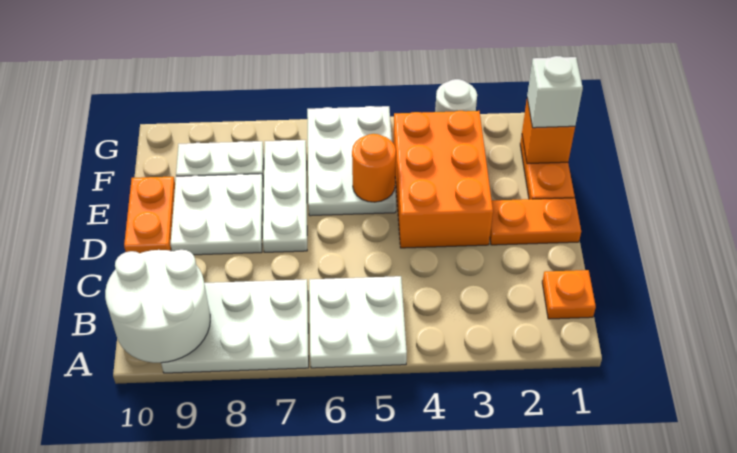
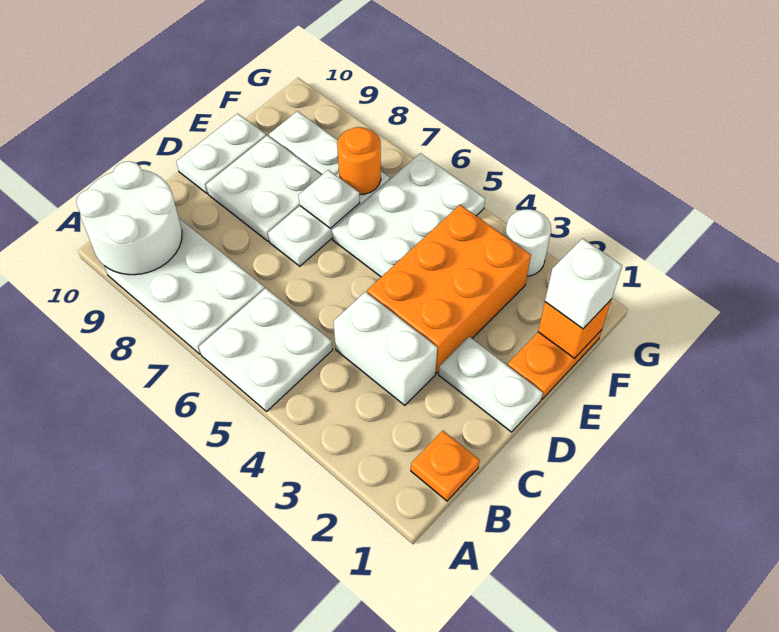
none -> white brick C3:C4 level 1
orange plate D1:D2 level 1 -> white plate D1:D2 level 1
orange plate D10:E10 level 1 -> white plate D10:E10 level 1
orange round brick E5 level 2 -> orange round brick F7 level 2
none -> white plate E7 level 2

